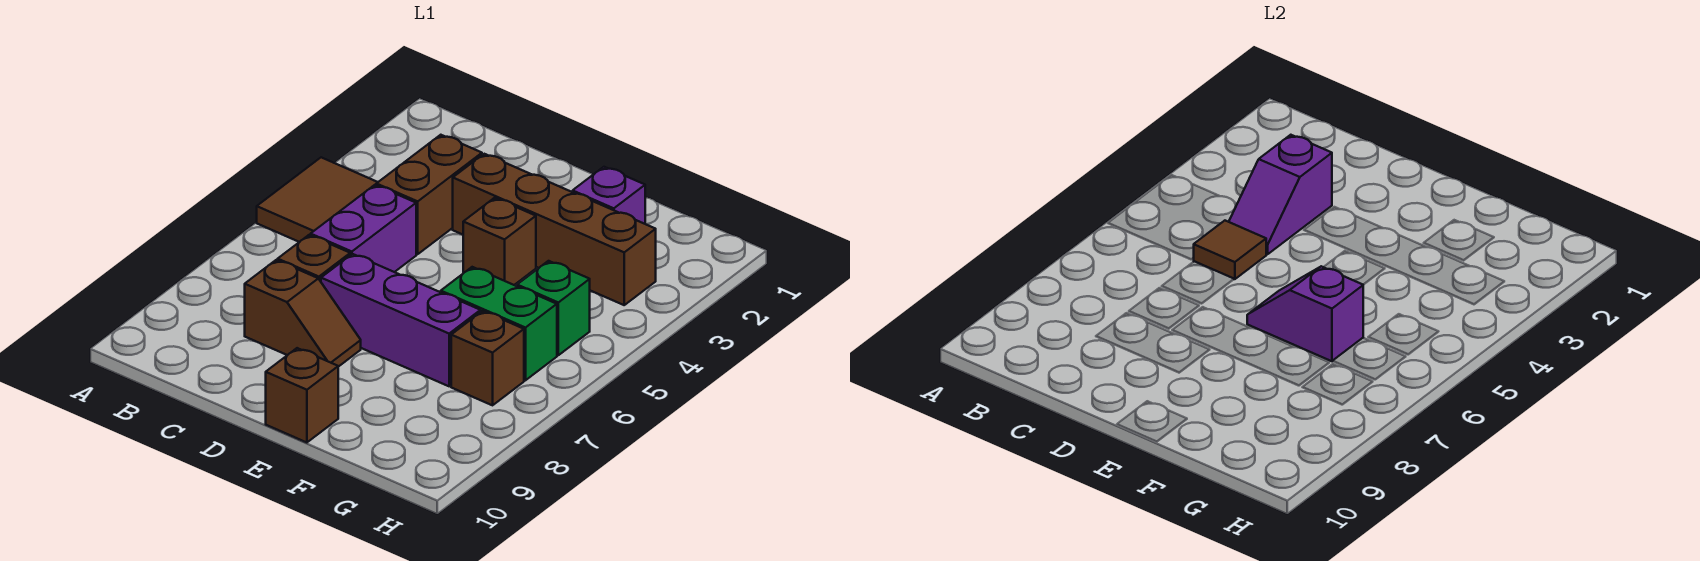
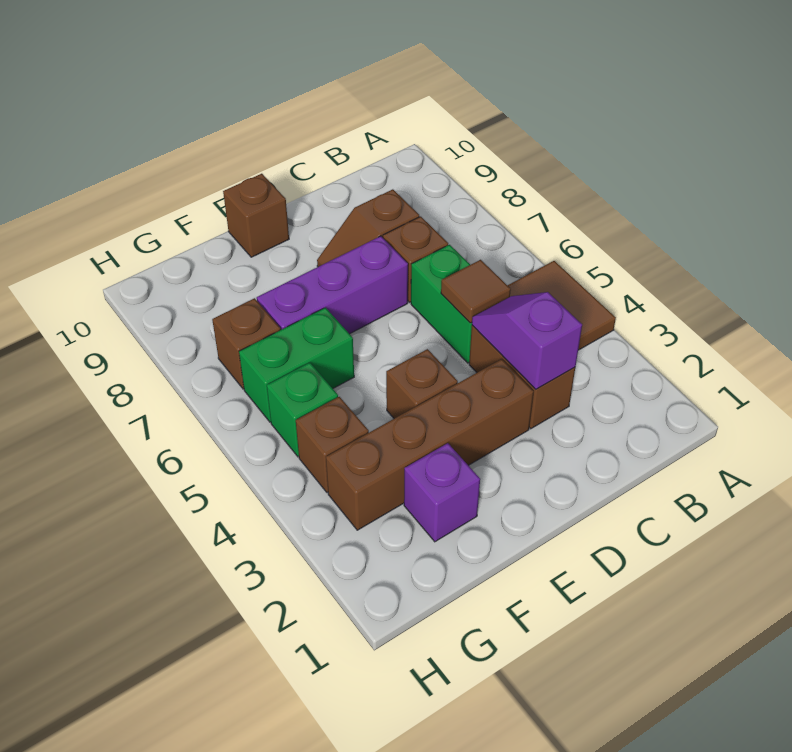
purple brick C5:C6 level 1 -> green brick C5:C6 level 1
purple slope E6:F6 level 2 top F -> none
none -> brown brick G4 level 1

